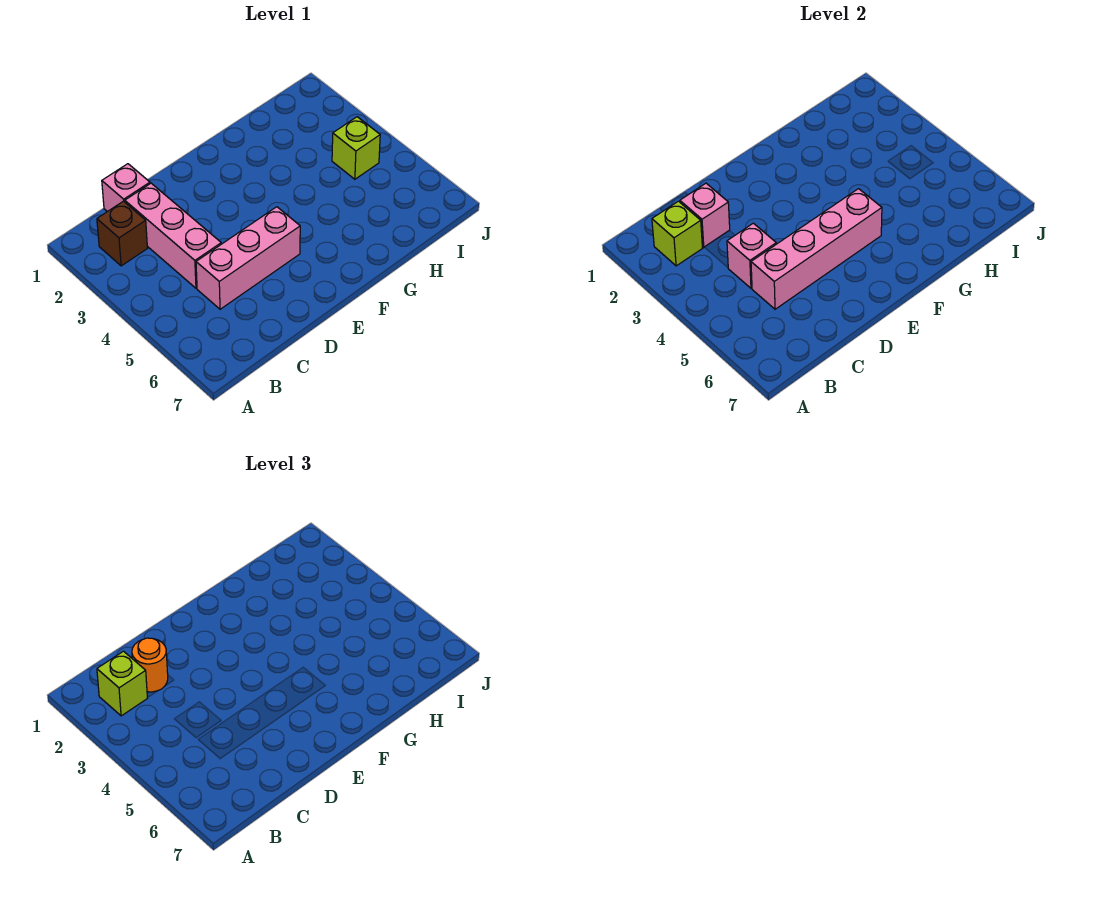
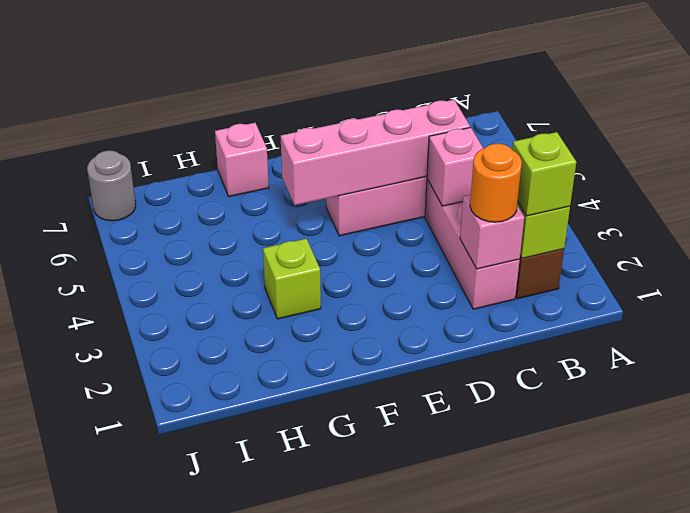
pink brick C1 level 1 -> pink brick G7 level 1
lime brick I4 level 1 -> lime brick G3 level 1
none -> grey round brick J7 level 1

